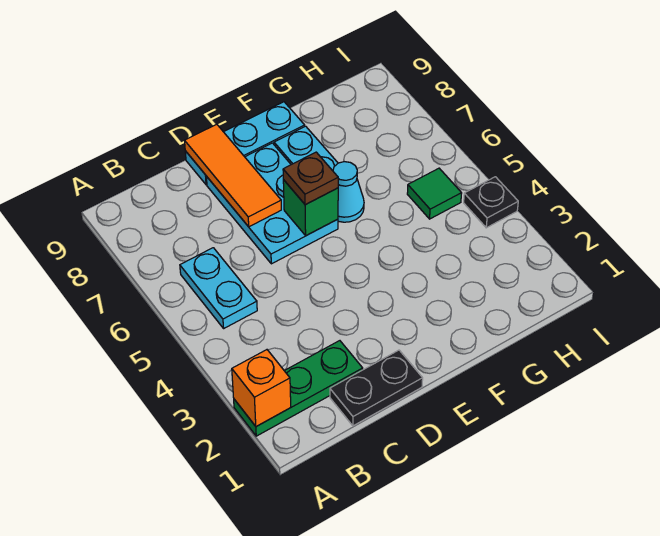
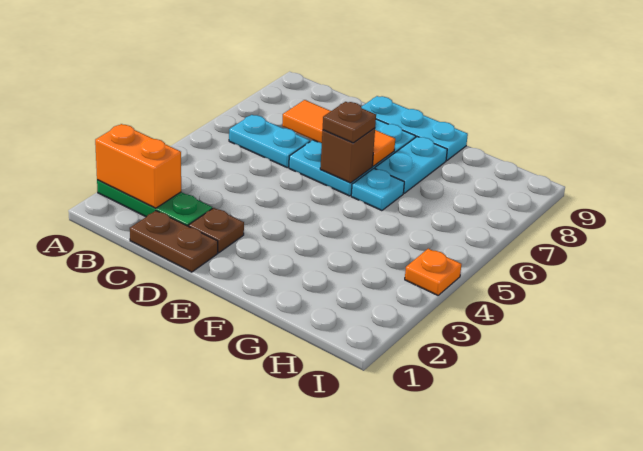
orange brick A2 level 2 -> orange brick A2:B2 level 2
cyan plate B5:B6 level 1 -> cyan plate B6:C6 level 1
black plate C1:D1 level 1 -> brown plate C1:D1 level 1
none -> brown plate D2 level 1
orange tile D7:D9 level 2 -> orange tile C7:E7 level 2
green brick E6 level 2 -> brown brick E6 level 2
cyan cone F6 level 1 -> cyan plate F6 level 1
green tile H5 level 1 -> none
black plate I4 level 1 -> orange plate I4 level 1

